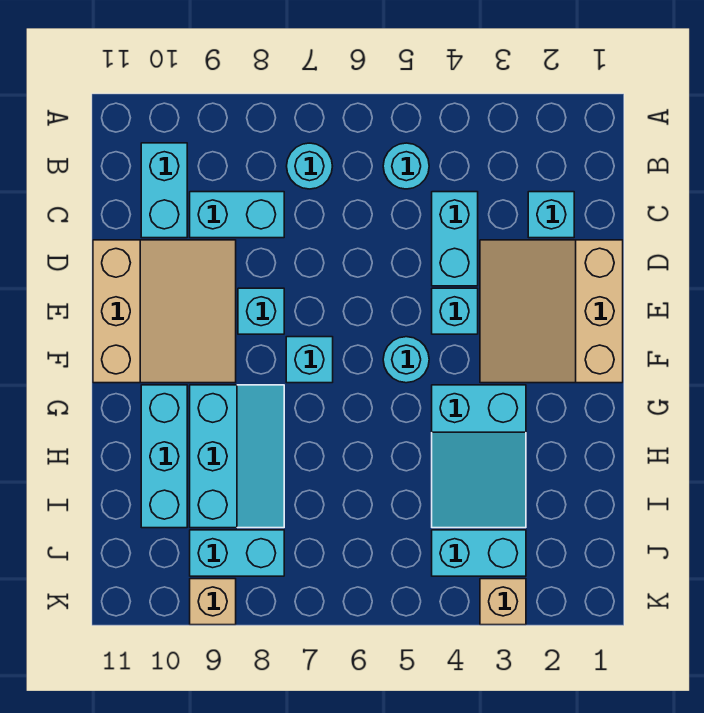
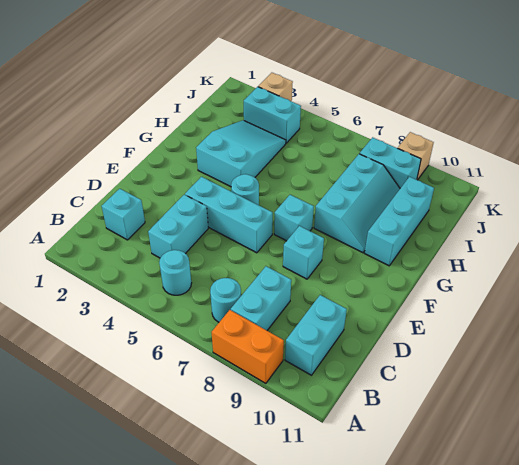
none -> orange brick A8:A9 level 1
cyan brick C8:C9 level 1 -> cyan brick B8:C8 level 1
tan slope D1:F3 level 1 top 1 -> none
tan slope D9:F11 level 1 top 11 -> none
cyan brick E4 level 1 -> cyan brick E4:E6 level 1
cyan slope G8:I9 level 1 top 9 -> cyan slope G8:I9 level 1 top 8

